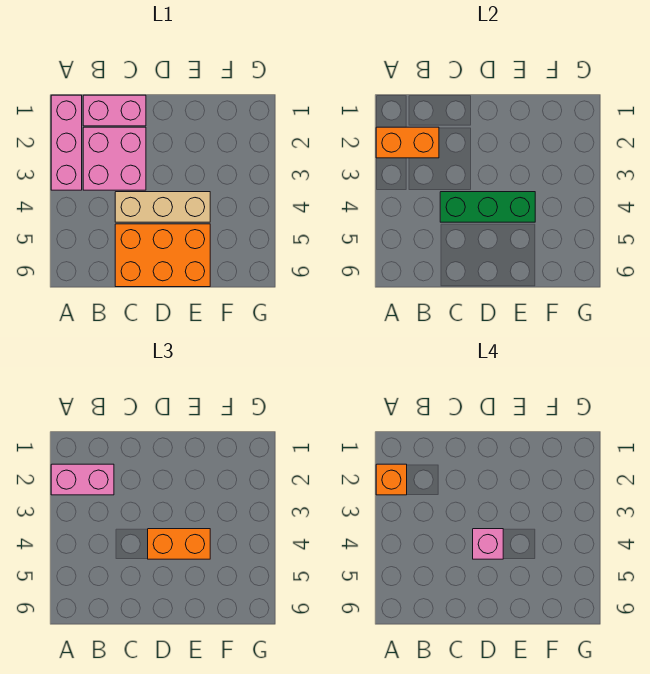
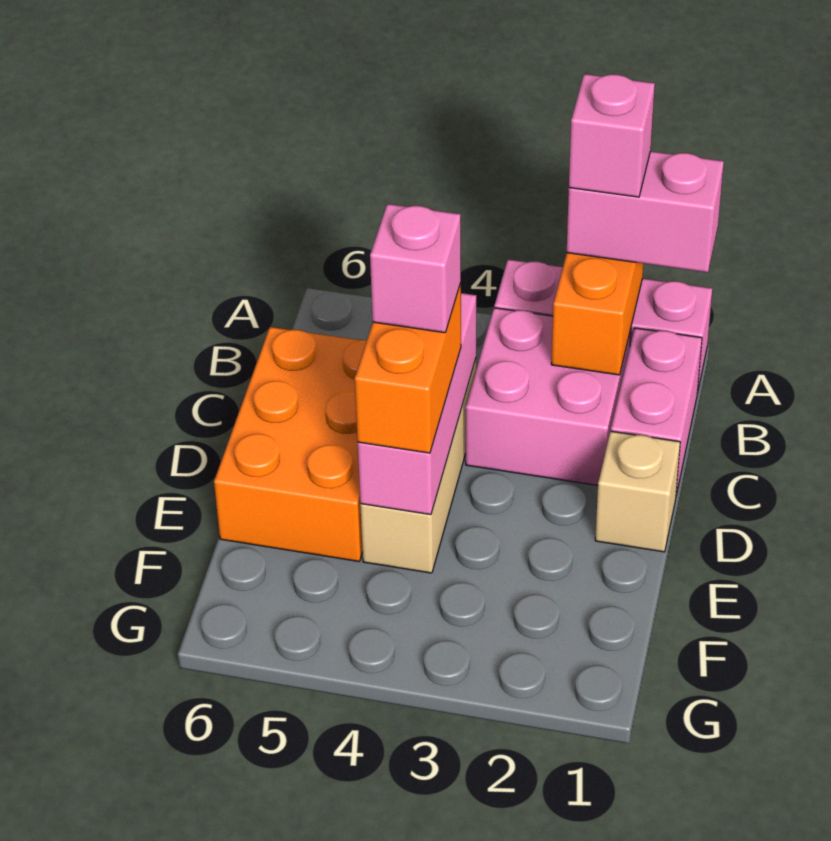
pink brick A2:B2 level 3 -> pink brick A1:A2 level 3
orange brick A2 level 4 -> pink brick A2 level 4
green brick C4:E4 level 2 -> pink brick C4:E4 level 2
none -> tan brick D1 level 1

